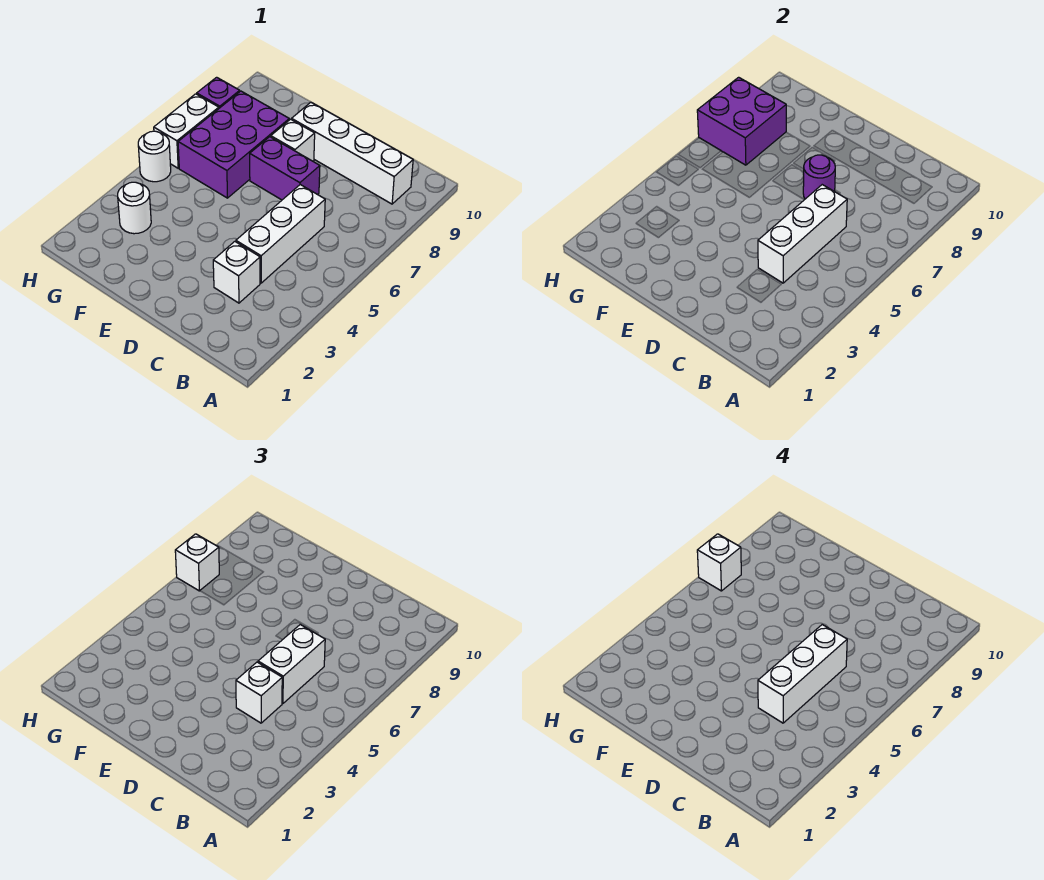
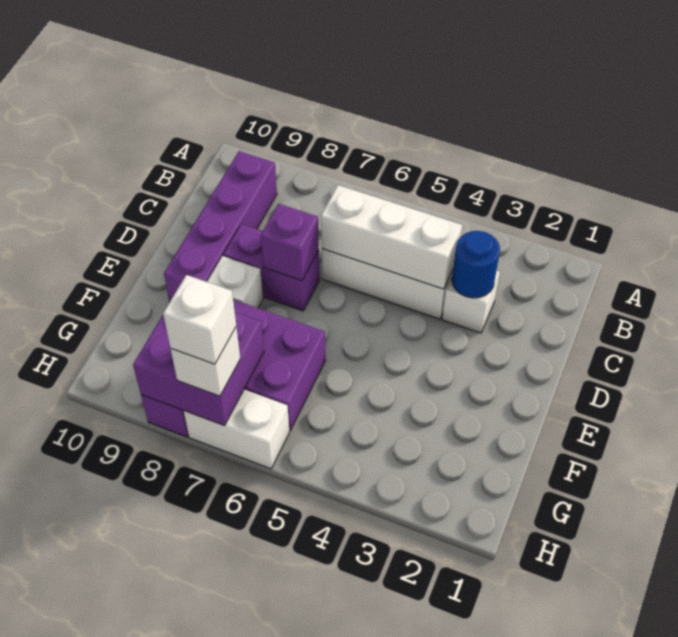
white brick B9:E9 level 1 -> purple brick B9:E9 level 1
none -> blue round brick C3 level 2
white brick C4 level 3 -> none
white brick C4:C6 level 4 -> none
white brick C5:C6 level 3 -> none
purple brick D7:E7 level 1 -> purple brick D7:D8 level 1
purple round brick D7 level 2 -> purple brick D7 level 2
white round brick G3 level 1 -> none
white round brick H5 level 1 -> none

